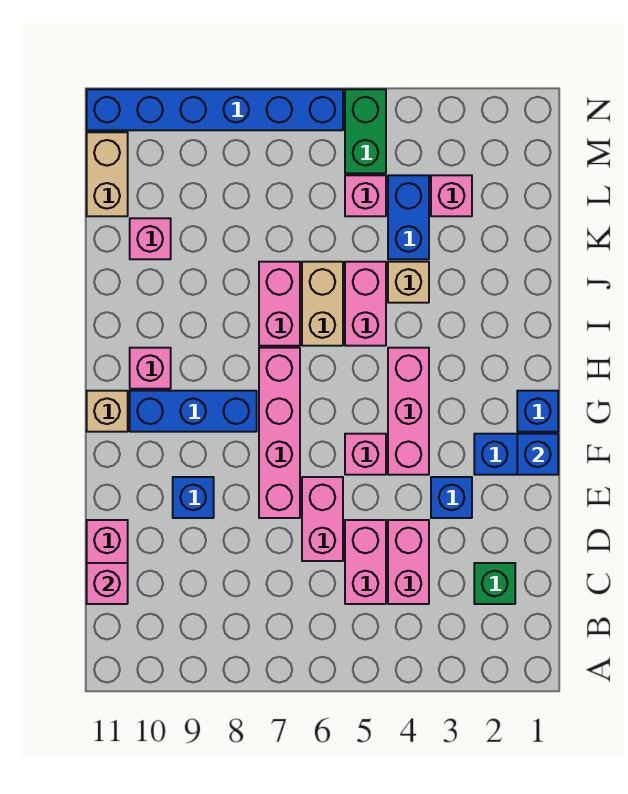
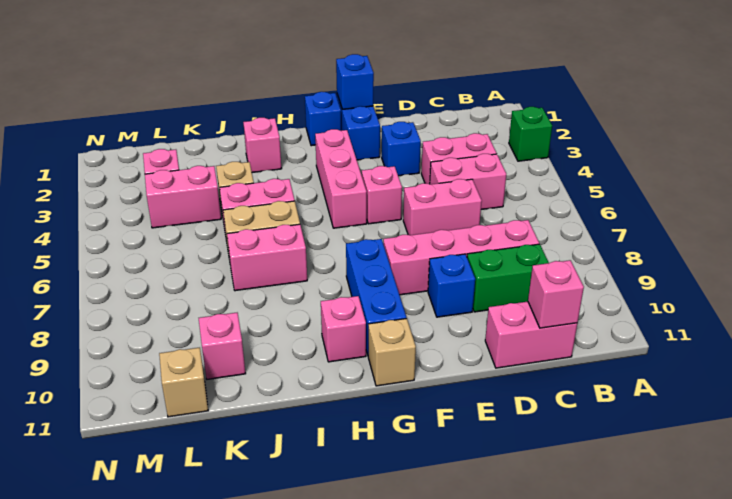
green brick C2 level 1 -> green brick A3 level 1
pink brick E7:H7 level 1 -> pink brick C8:F8 level 1
pink brick F4:H4 level 1 -> pink brick G3:G5 level 1
blue brick K4:L4 level 1 -> pink brick K4:L4 level 1
pink brick L5 level 1 -> pink brick I2 level 1
tan brick L11:M11 level 1 -> tan brick L11 level 1
green brick M5:N5 level 1 -> green brick C9:D9 level 1
blue brick N6:N11 level 1 -> none

